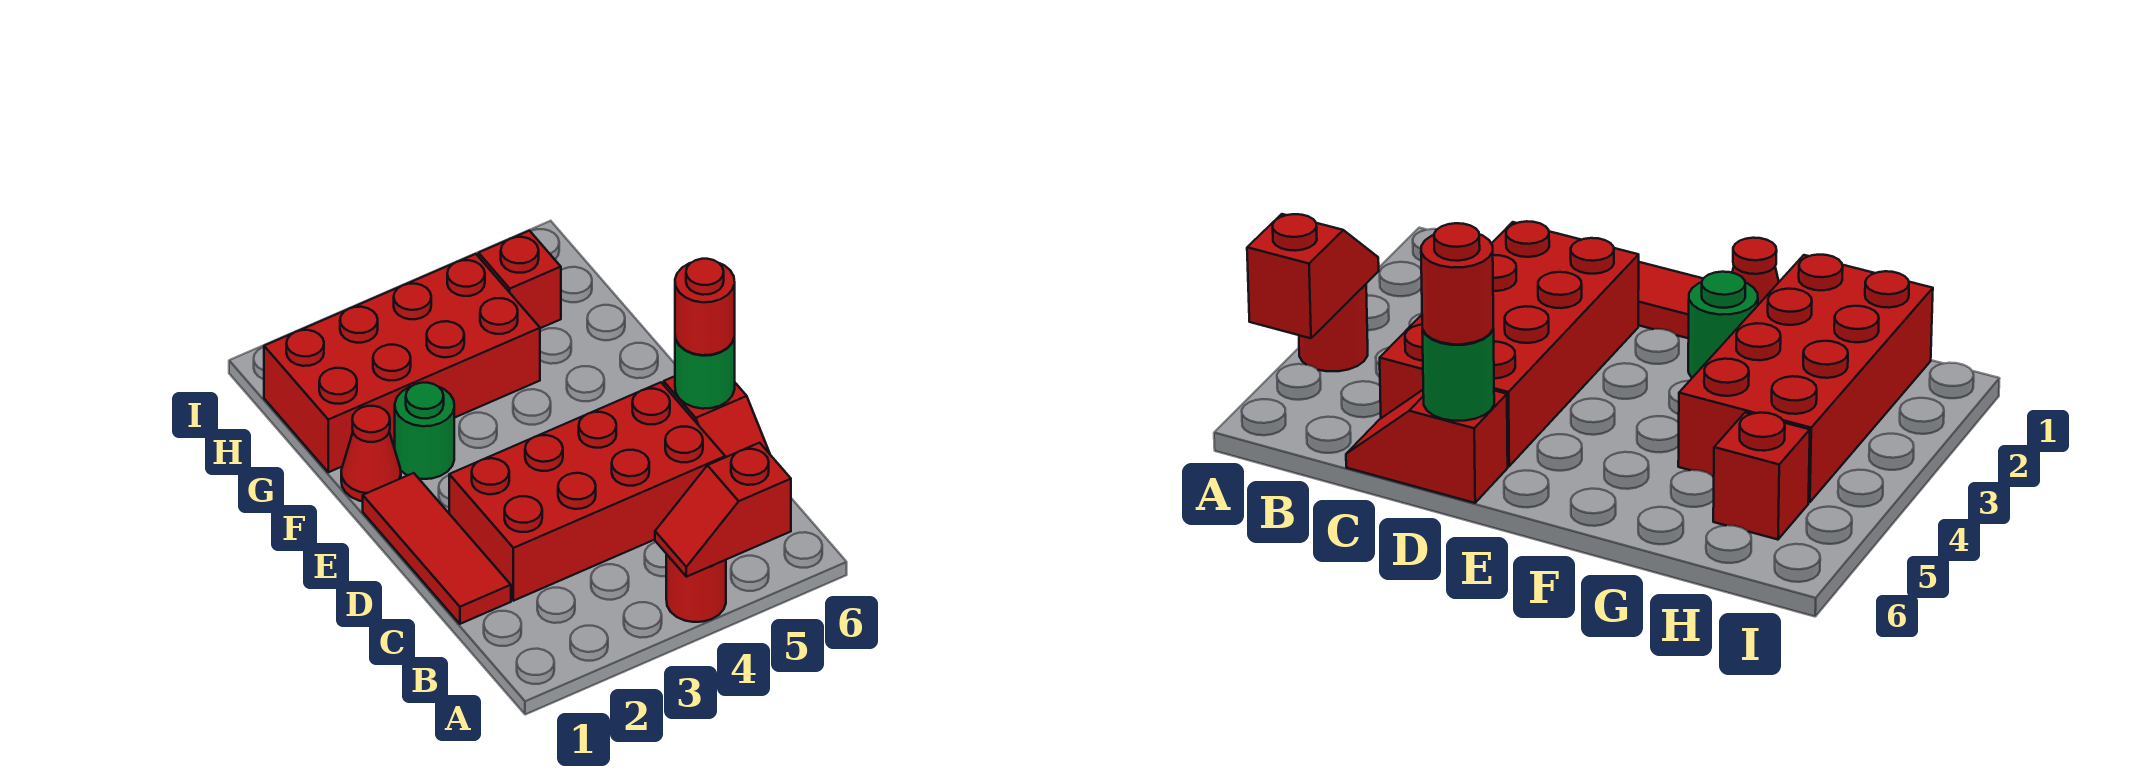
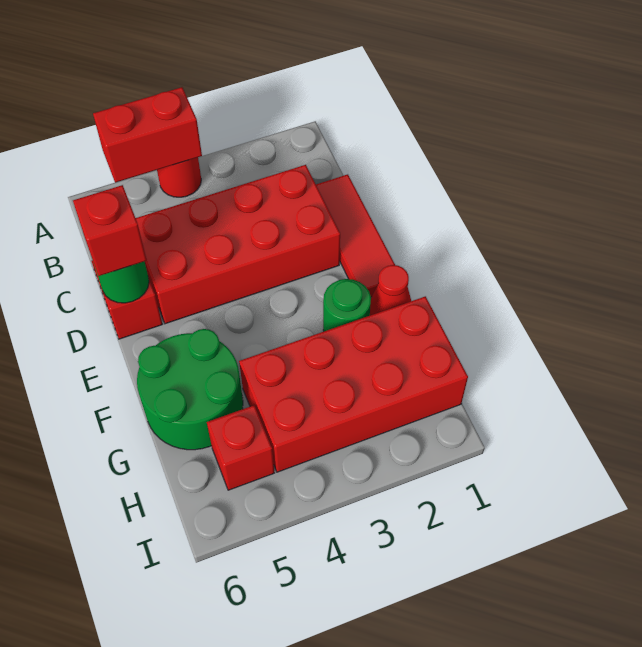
red slope A4:A5 level 2 top 5 -> red brick A4:A5 level 2
red round brick D6 level 3 -> red brick D6 level 3
none -> green round brick F5:G6 level 1

